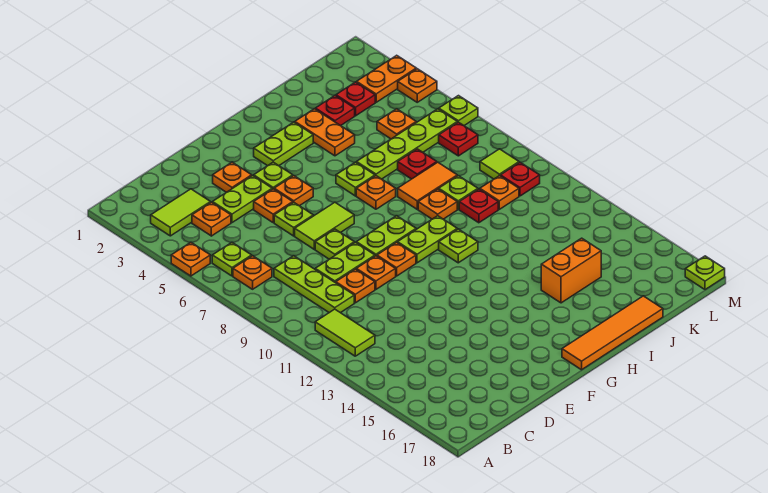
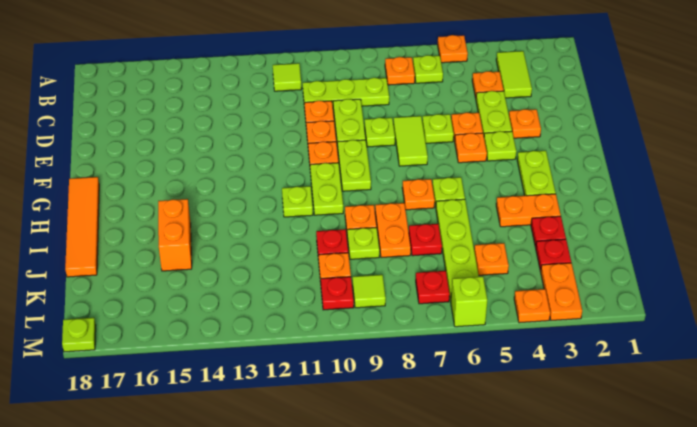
lime tile B11:B12 level 1 -> lime tile B11 level 1
orange tile I8:J8 level 1 -> orange plate I8:J8 level 1
lime plate M6 level 1 -> lime brick M6 level 1

